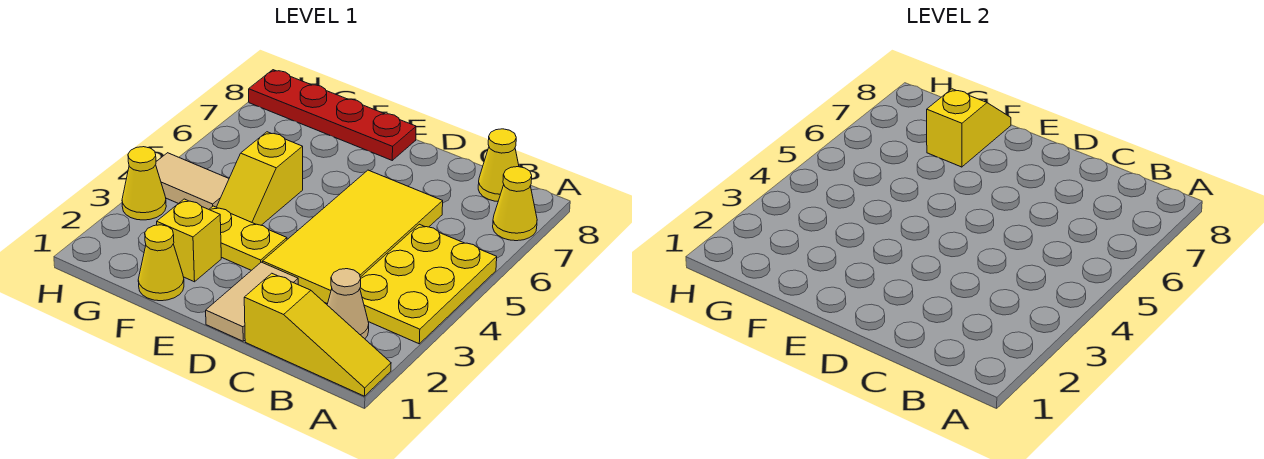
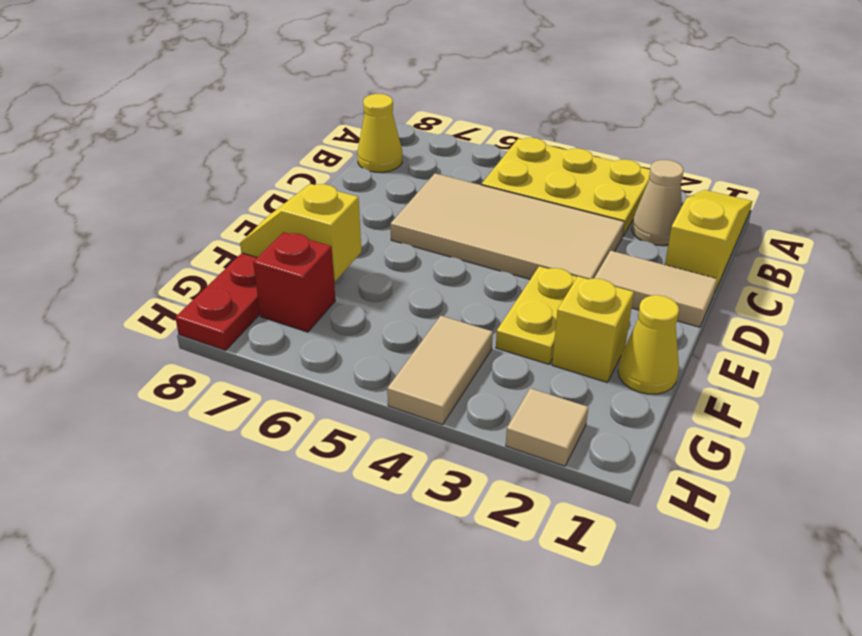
yellow cone A7 level 1 -> none
yellow tile C3:D6 level 1 -> tan tile C3:D6 level 1
yellow slope F4:F5 level 1 top 5 -> none
none -> red brick G7 level 1
none -> tan tile H2 level 1
yellow cone H3 level 1 -> none

